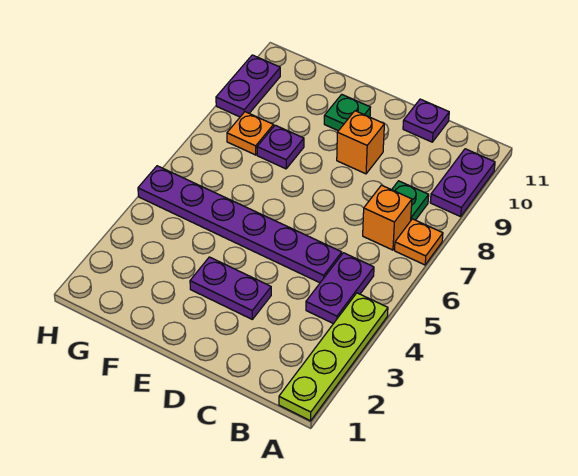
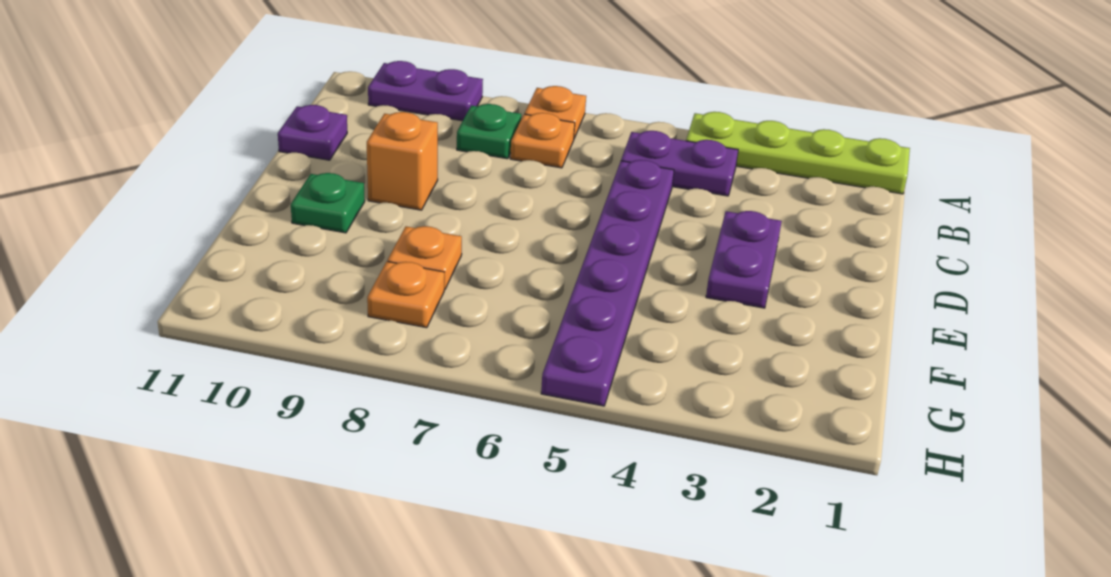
orange brick B7 level 1 -> orange plate B7 level 1
purple plate F8 level 1 -> orange plate F8 level 1
purple plate H9:H10 level 1 -> none

